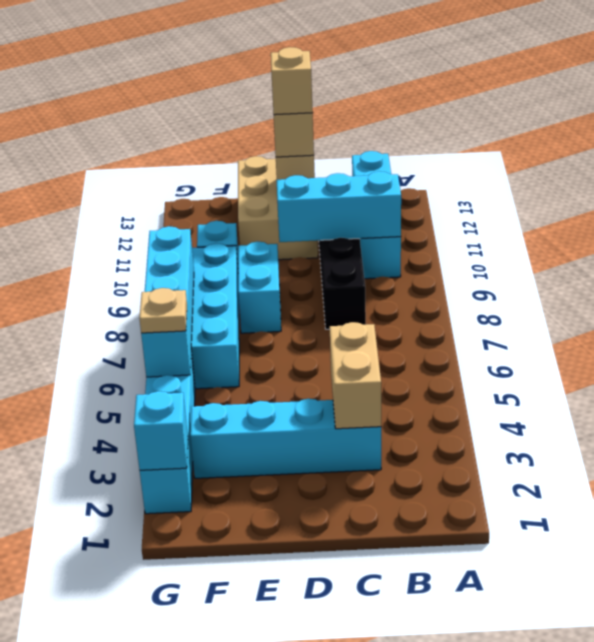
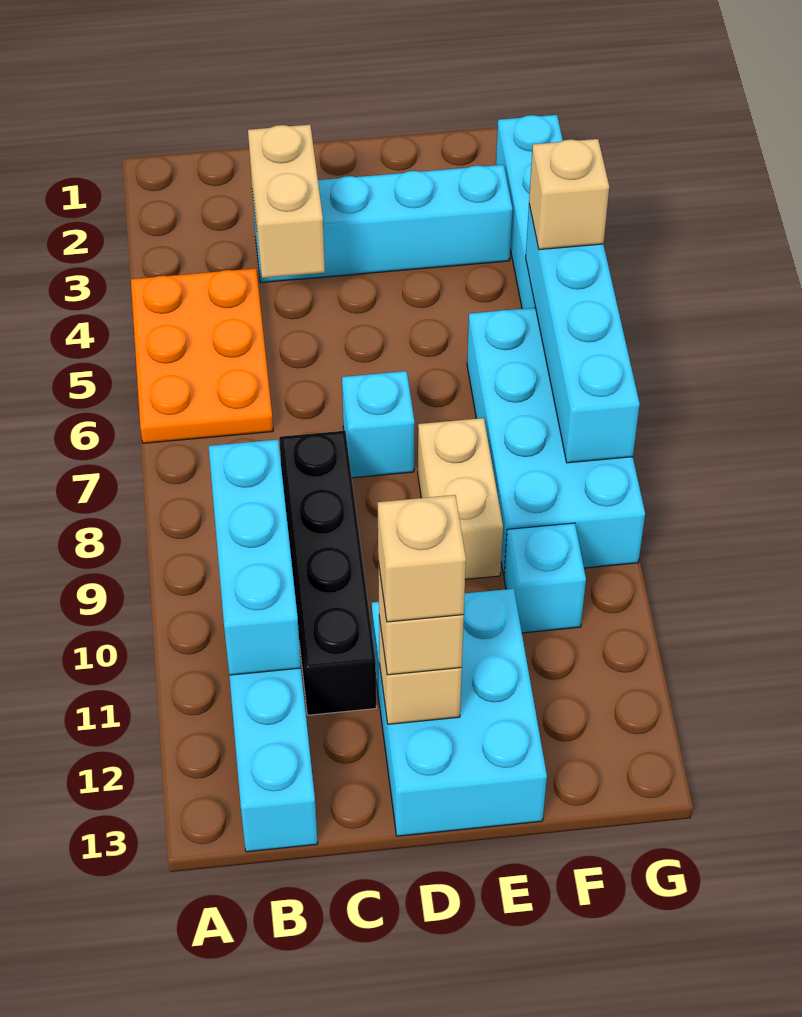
none -> orange plate A4:B6 level 1
cyan brick B10:D10 level 2 -> cyan brick B9:B11 level 2
tan brick D11:E13 level 1 -> cyan brick D11:E13 level 1
cyan brick E8:E9 level 1 -> tan brick E8:E9 level 1
cyan brick G2 level 2 -> cyan brick D7 level 1
tan plate G5 level 3 -> tan brick G5 level 3

